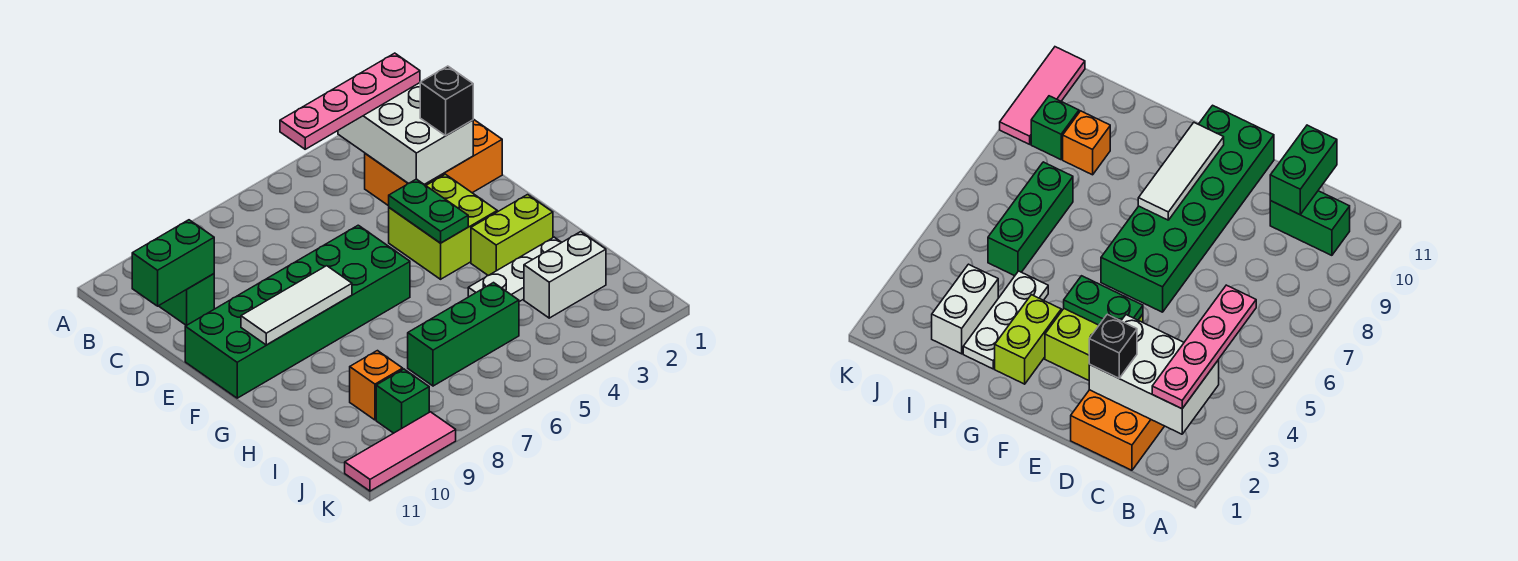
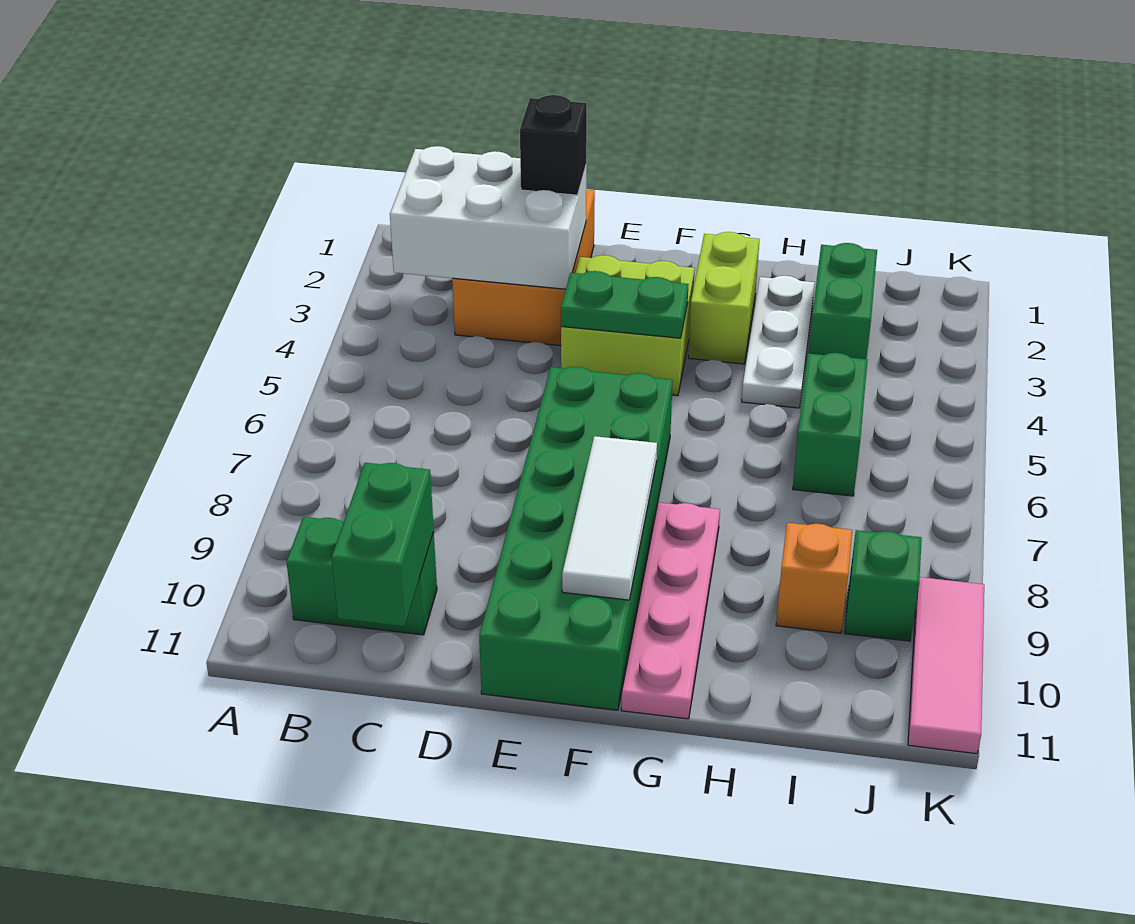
pink plate B2:B5 level 3 -> pink plate G8:G11 level 1
white brick I2:I3 level 1 -> green brick I2:I3 level 1
green brick I5:I7 level 1 -> green brick I5:I6 level 1

